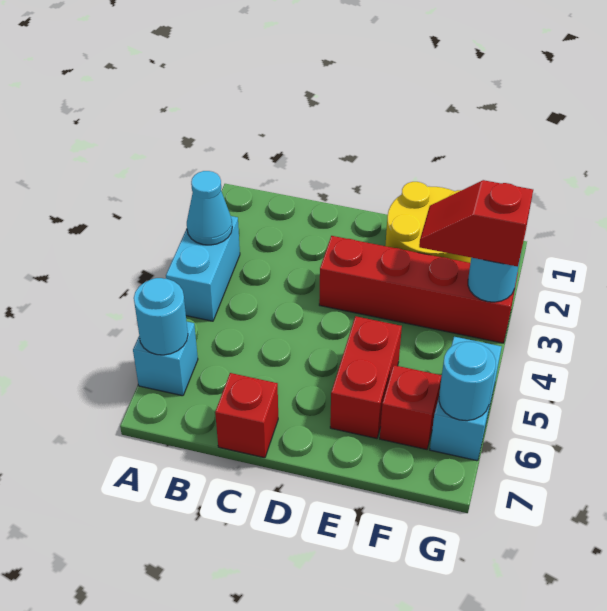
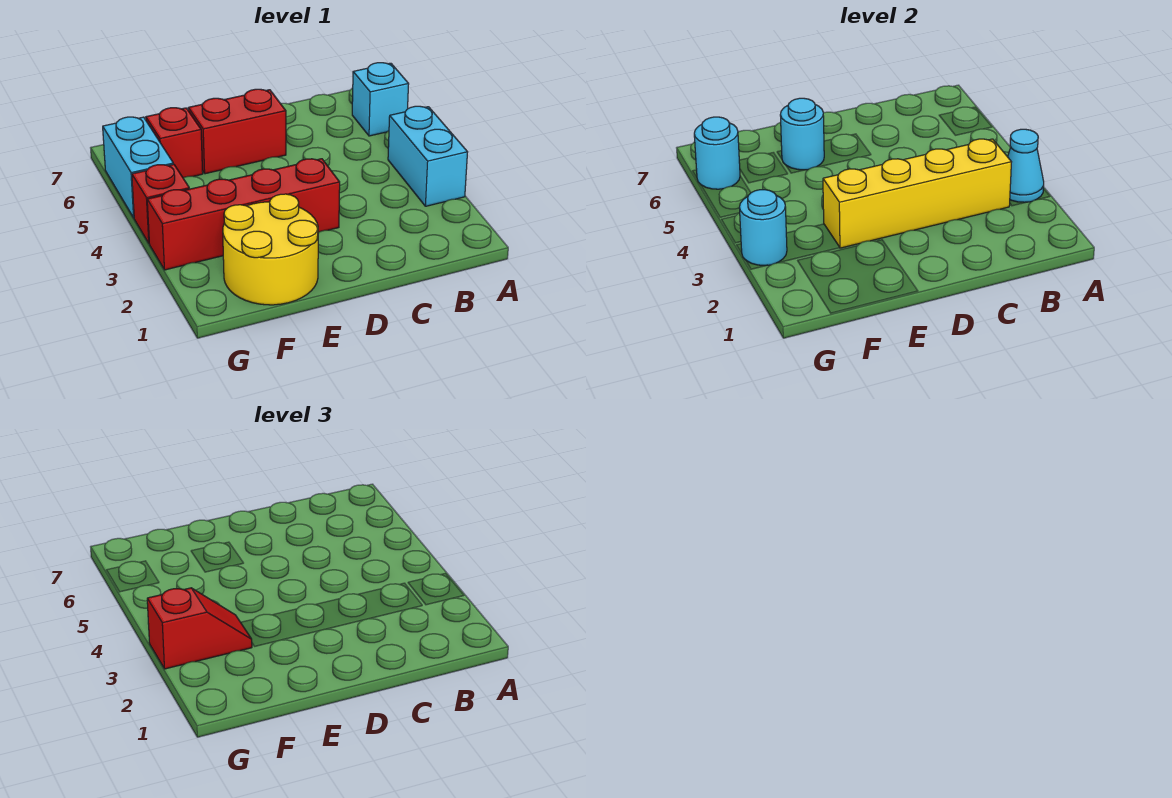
cyan round brick A6 level 2 -> cyan round brick E6 level 2
none -> yellow brick B3:E3 level 2
red brick C7 level 1 -> red brick G4 level 1
red brick E5:E6 level 1 -> red brick D6:E6 level 1

